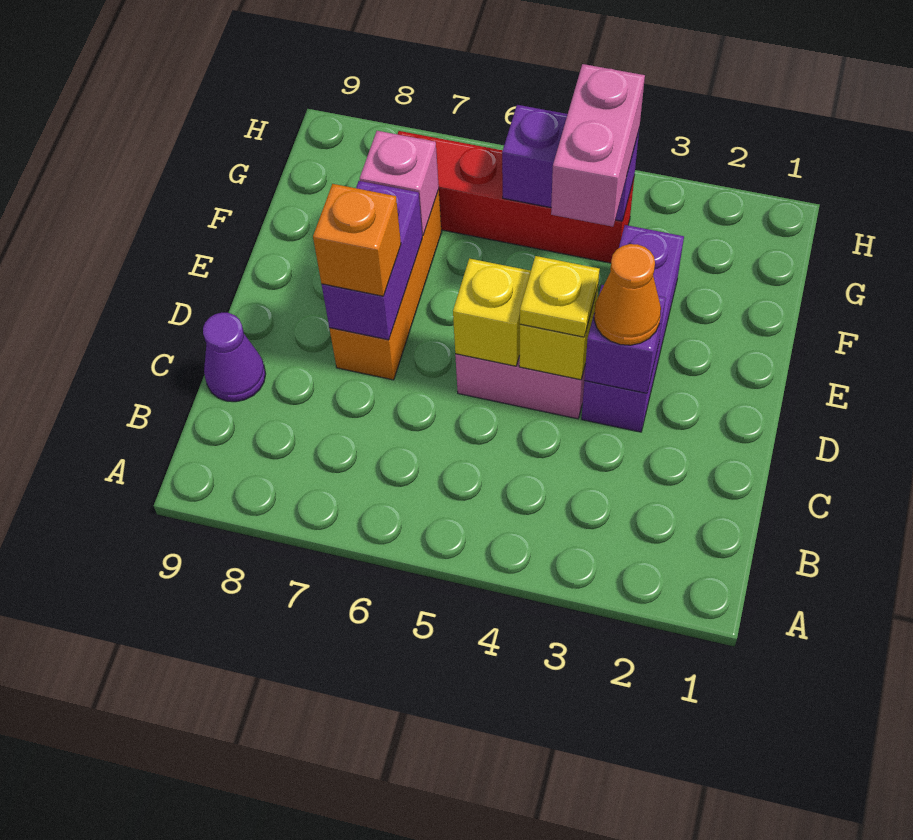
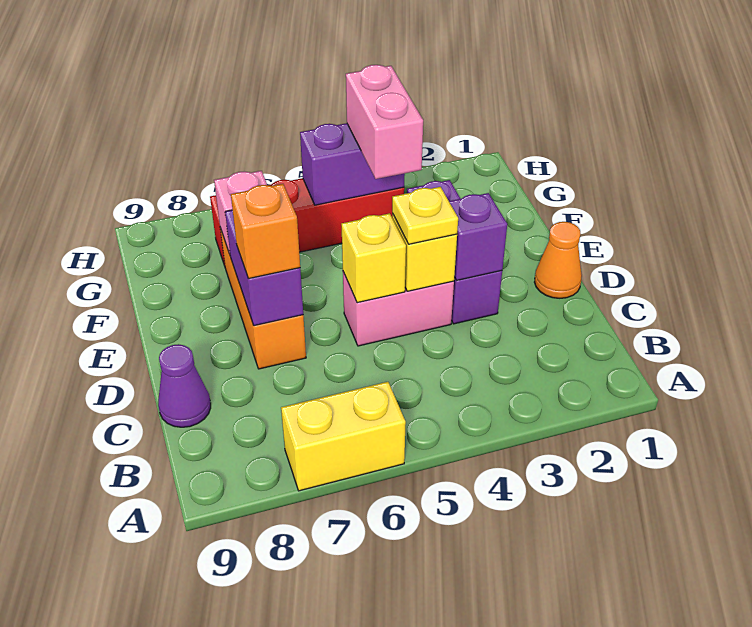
none -> yellow brick A6:A7 level 1
orange cone D3 level 3 -> orange cone D1 level 1

